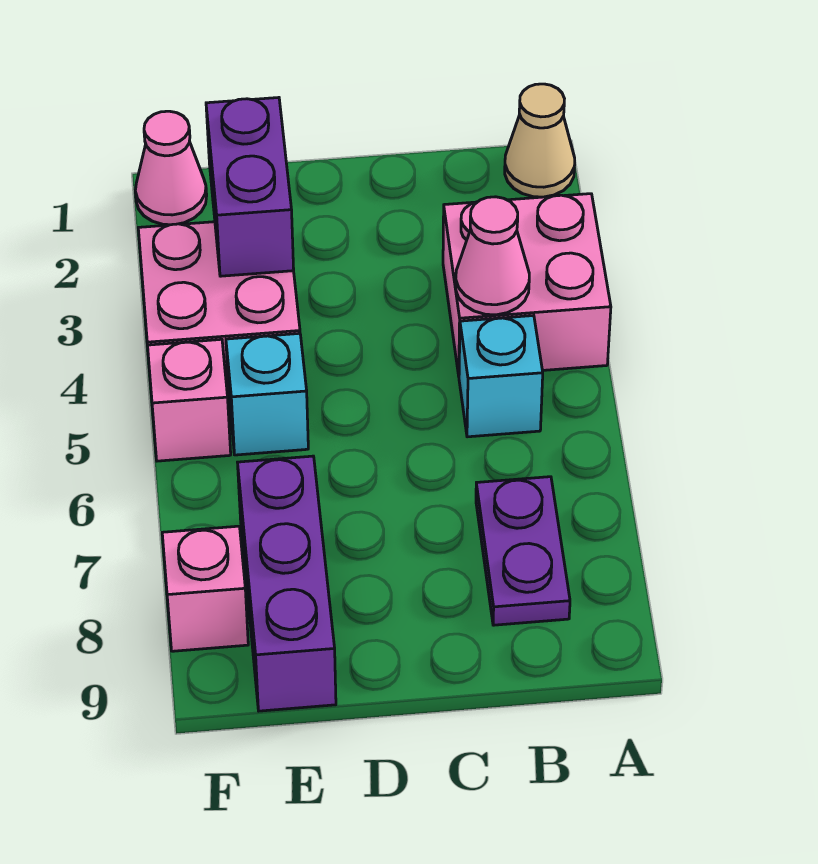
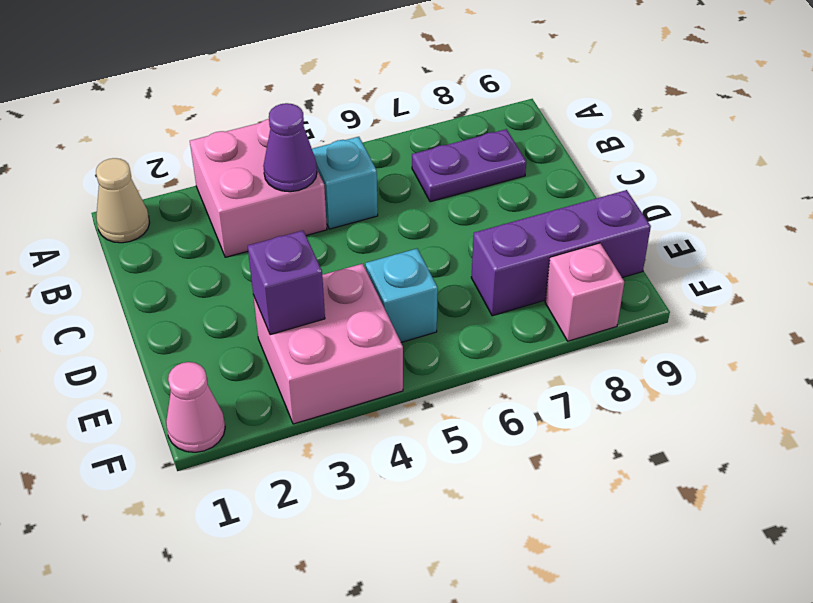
pink cone B4 level 2 -> purple cone B4 level 2
purple brick E2:E3 level 2 -> purple brick E3 level 2
pink brick F5 level 1 -> none

